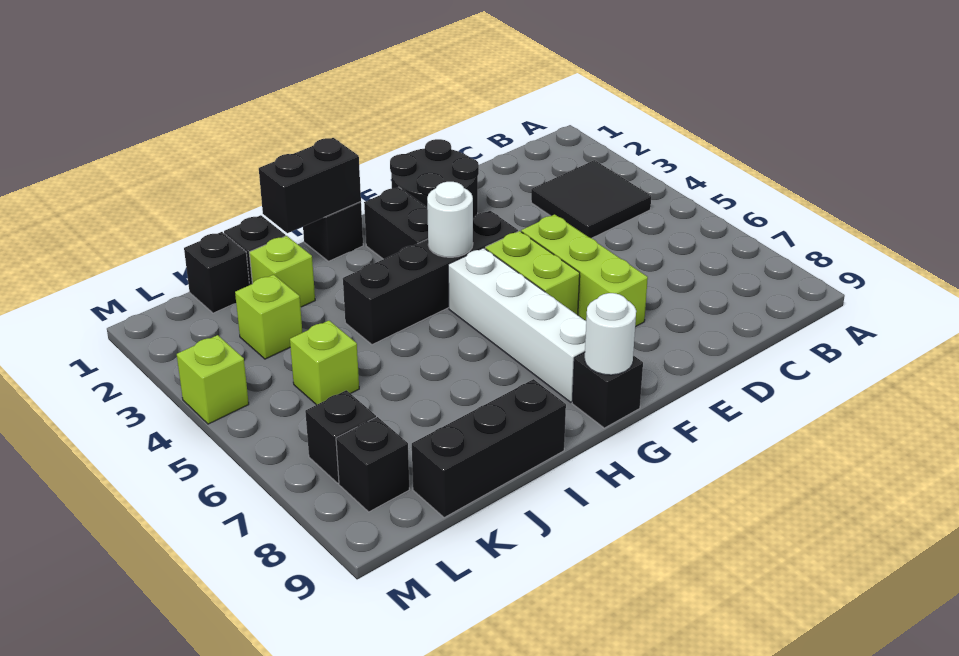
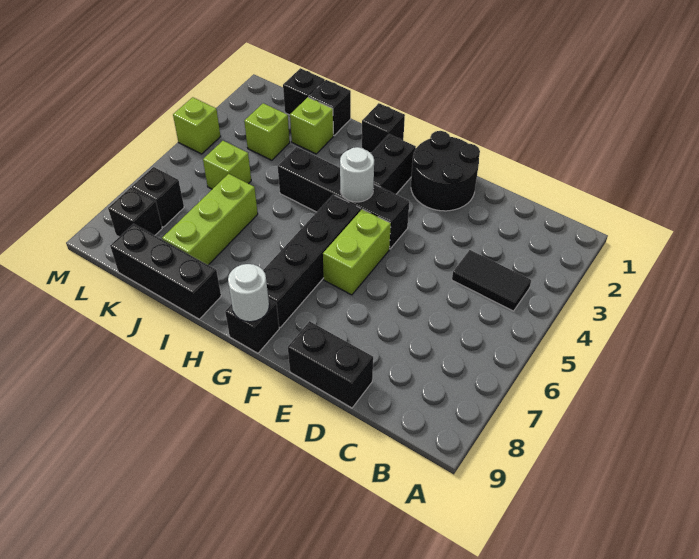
black tile B3:C4 level 1 -> black tile B4:C4 level 1
lime brick E5:E7 level 1 -> lime brick J6:J8 level 1
white brick G5:G8 level 1 -> black brick G5:G8 level 1
black brick H1:I1 level 2 -> black brick D9:E9 level 1

